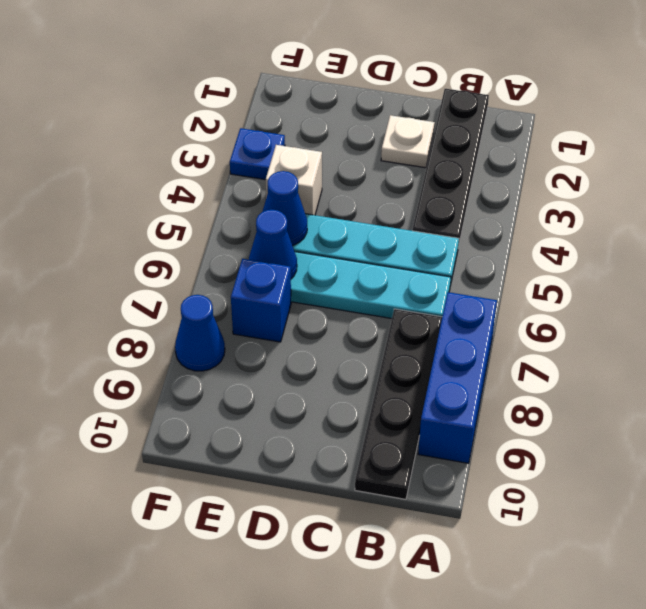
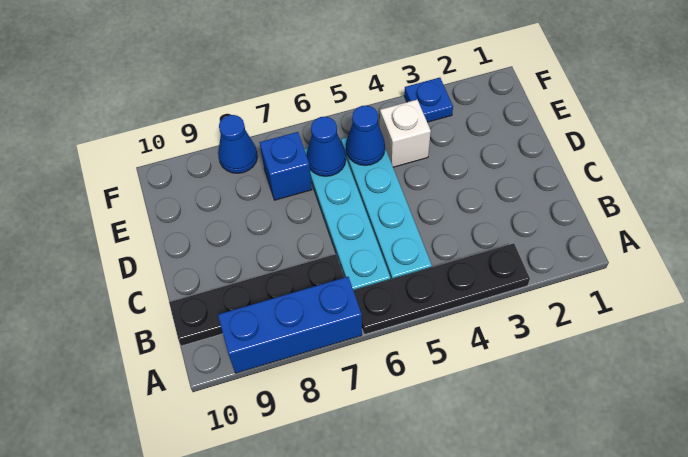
black plate B1:B4 level 1 -> black plate A3:A6 level 1
white plate C2 level 1 -> none

